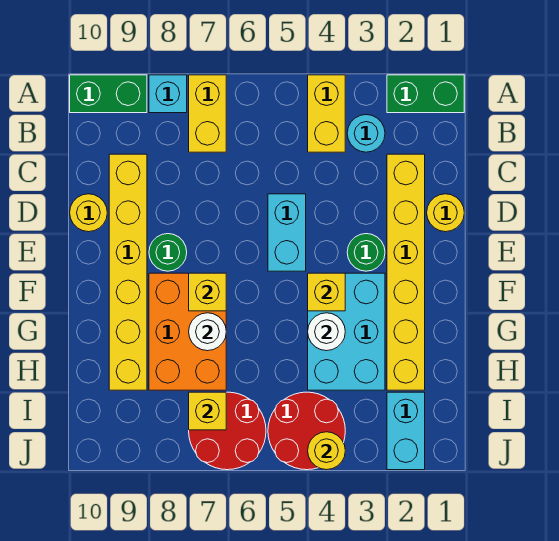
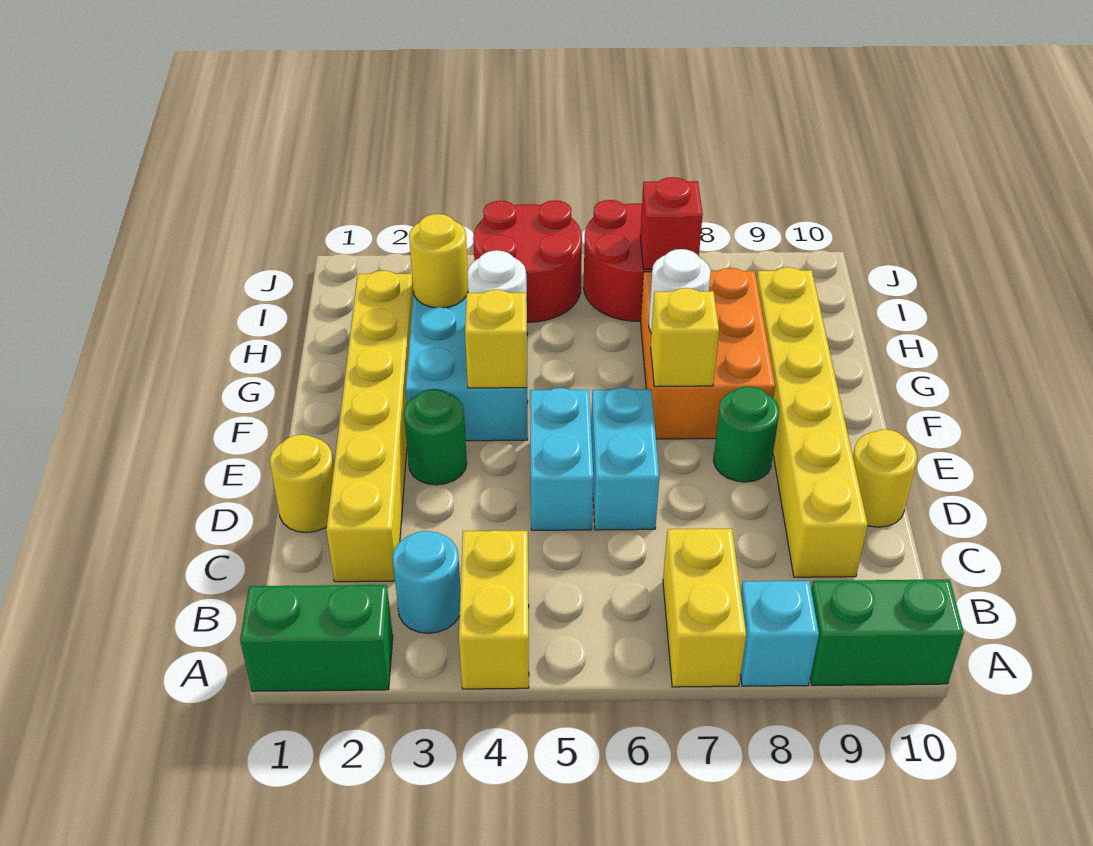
cyan brick I2:J2 level 1 -> cyan brick D6:E6 level 1
yellow brick I7 level 2 -> red brick I7 level 2
yellow round brick J4 level 2 -> yellow round brick H3 level 2

